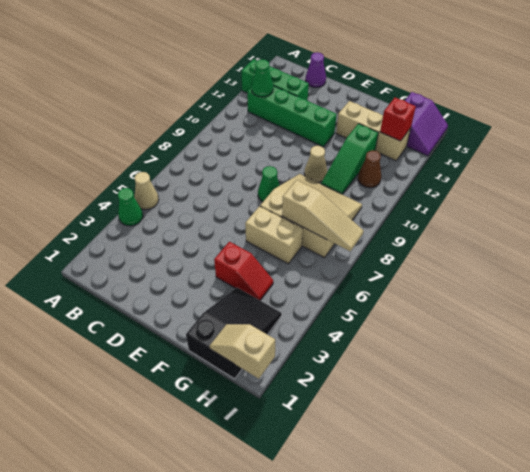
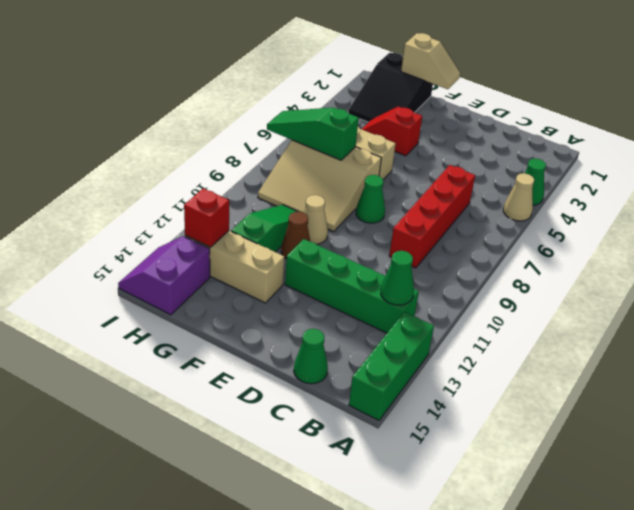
green brick A13:C13 level 1 -> green brick A13:A15 level 1
none -> red brick C6:C9 level 1
purple cone C15 level 1 -> green cone C15 level 1
tan slope G7:I7 level 2 top G -> green slope G7:I7 level 2 top G
tan slope H1:I1 level 2 top I -> tan slope F1:G1 level 2 top G
brown cone H11 level 1 -> brown cone F11 level 1

